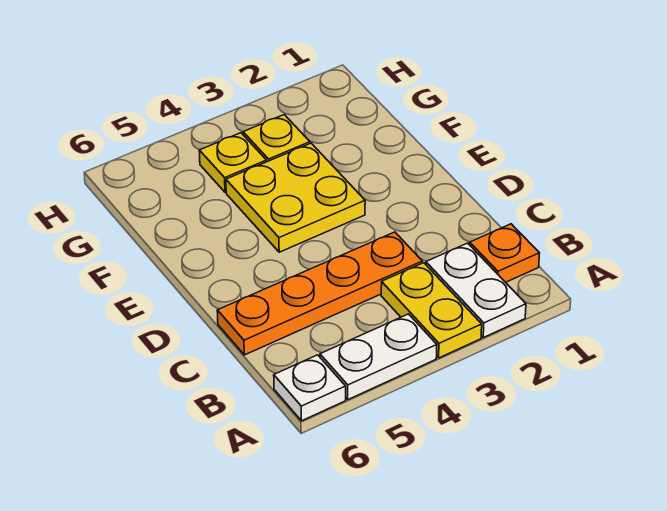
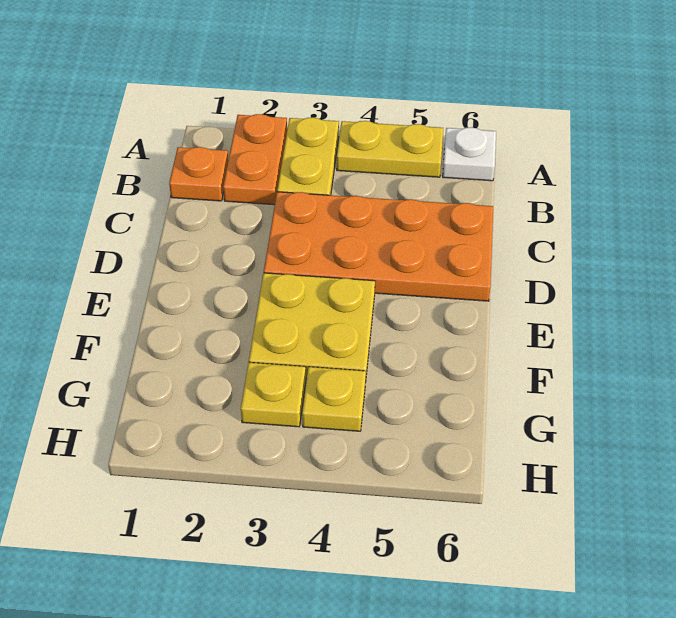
white plate A2:B2 level 1 -> orange plate A2:B2 level 1
white plate A4:A5 level 1 -> yellow plate A4:A5 level 1
orange plate C3:C6 level 1 -> orange plate C3:D6 level 1

